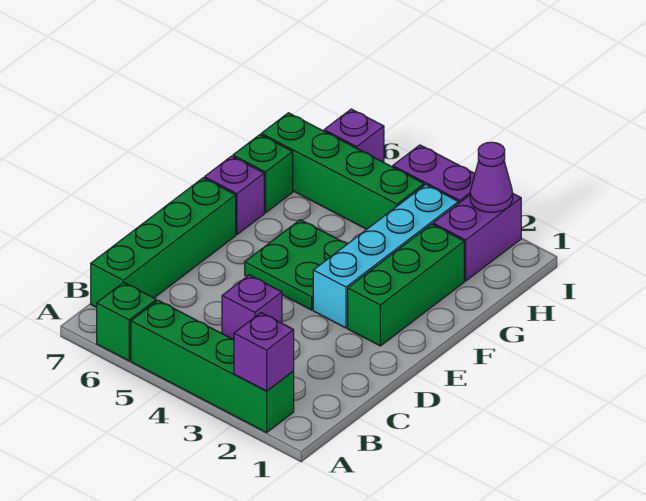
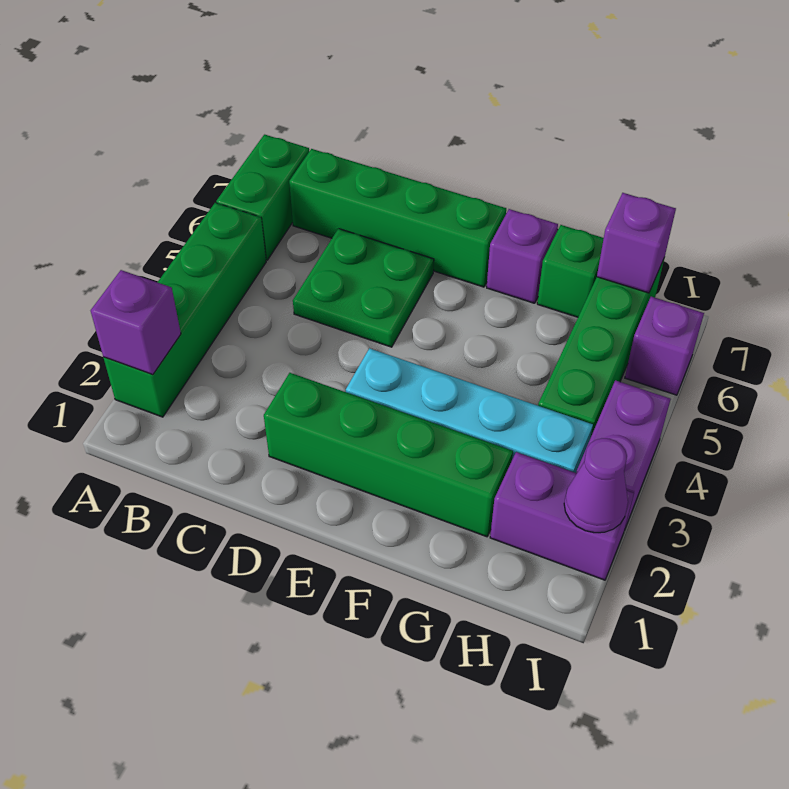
green brick A6 level 1 -> green brick A6:A7 level 1
purple brick C4 level 1 -> purple brick H7 level 2
green brick E2:G2 level 1 -> green brick D2:G2 level 1
green plate E4:F5 level 1 -> green plate C5:D6 level 1

